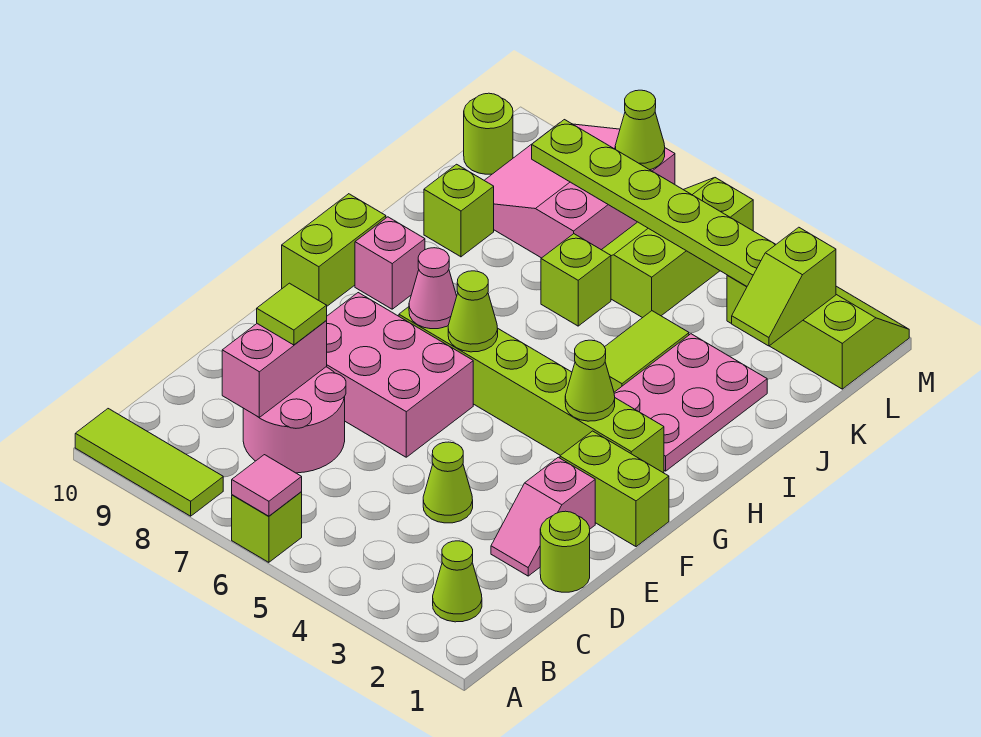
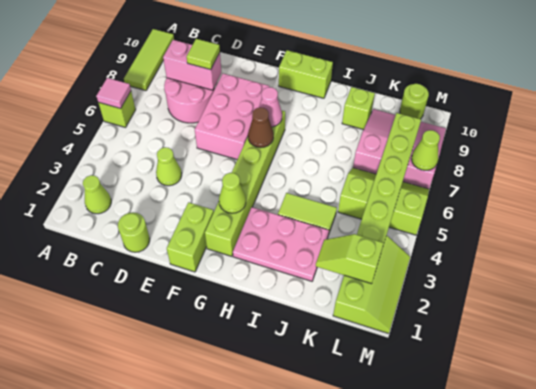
pink slope D2:E2 level 1 top E -> none
lime cone G6 level 2 -> brown cone G6 level 2
pink brick H9 level 1 -> none
lime brick J6 level 1 -> none

